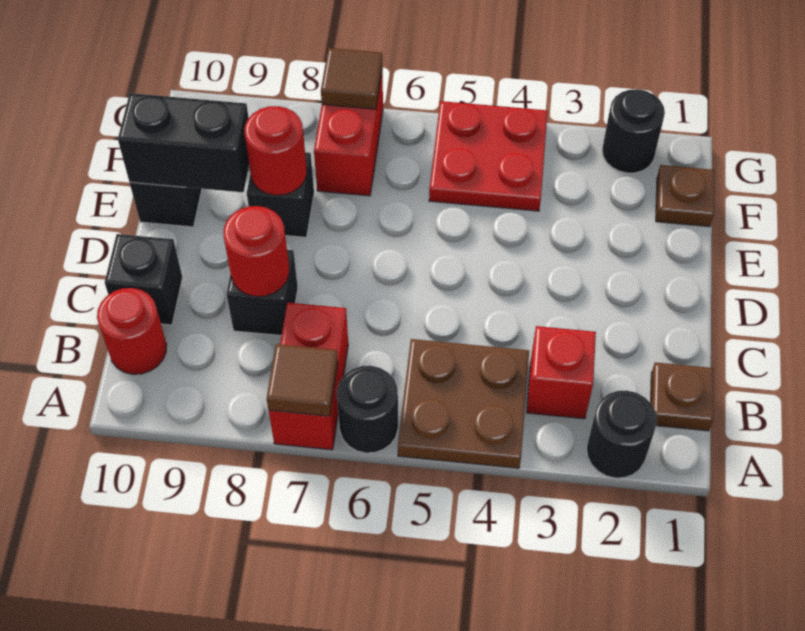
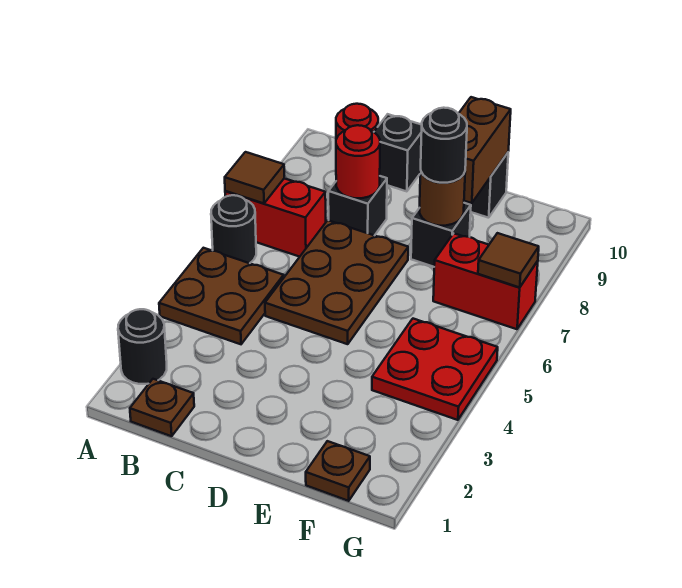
red brick B3 level 1 -> none
none -> brown plate C5:D7 level 1
red round brick E8 level 2 -> brown round brick E8 level 2
black brick E9:E10 level 2 -> brown brick E9:E10 level 2
black round brick G2 level 1 -> black round brick E8 level 3

